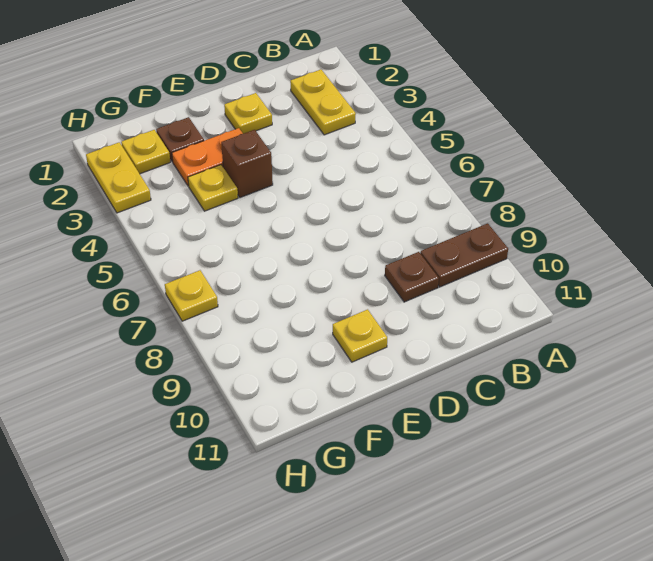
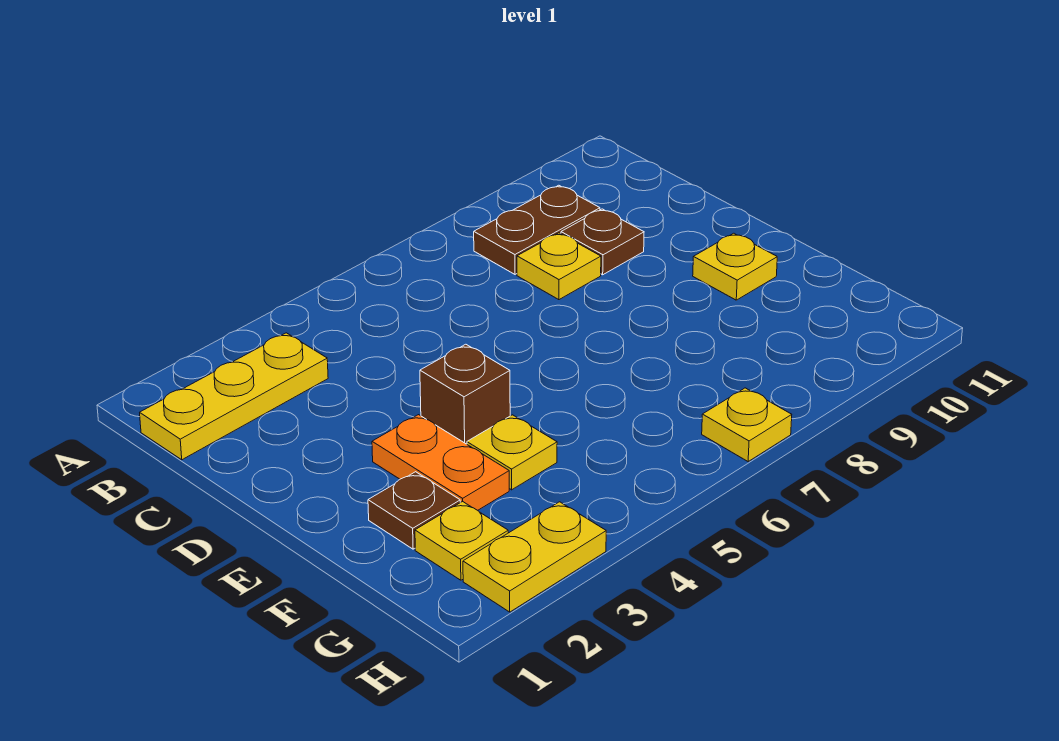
brown plate A9:B9 level 1 -> brown plate B8:B9 level 1
yellow plate B2:B3 level 1 -> yellow plate B1:B3 level 1
yellow plate D2 level 1 -> yellow plate C8 level 1

